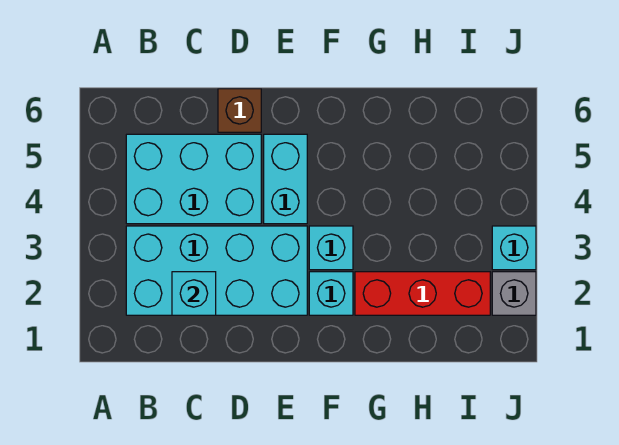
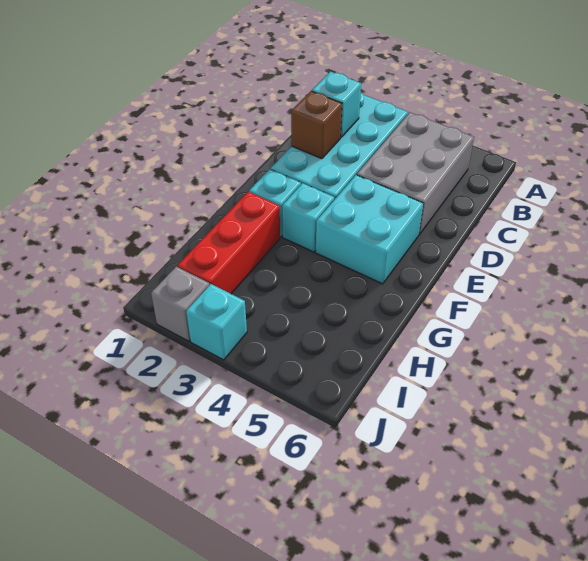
cyan brick B4:D5 level 1 -> grey brick B4:D5 level 1
brown brick D6 level 1 -> brown brick D2 level 2
cyan brick E4:E5 level 1 -> cyan brick E4:F5 level 1

